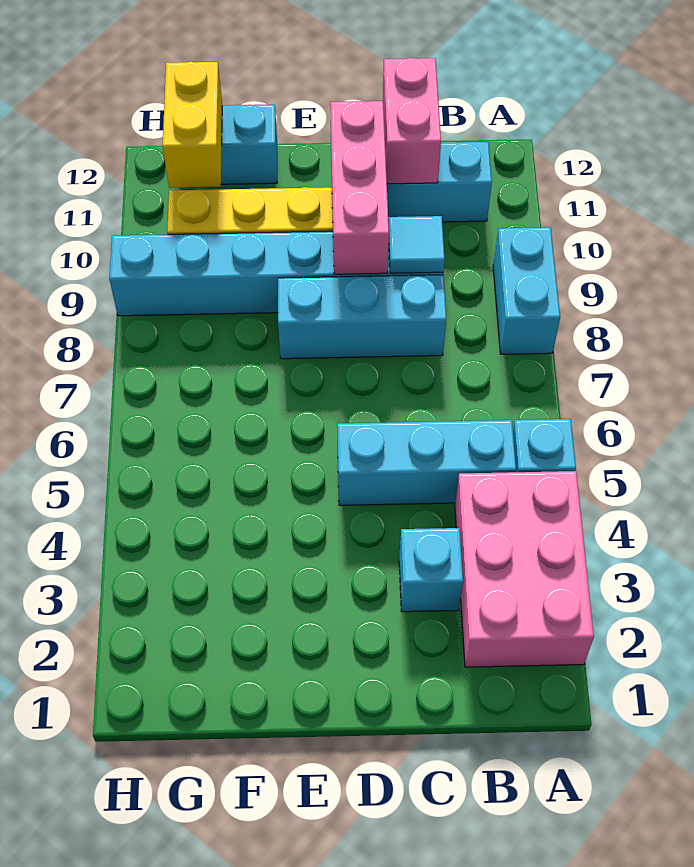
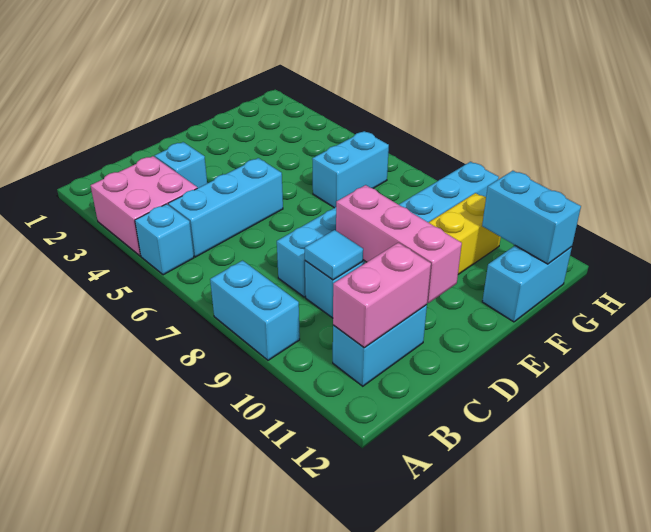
pink brick A2:B4 level 1 -> pink brick A3:B4 level 1
pink brick C11:C12 level 2 -> pink brick B11:C11 level 2
none -> cyan brick F6:G6 level 1
yellow brick G11:G12 level 2 -> cyan brick G11:G12 level 2

